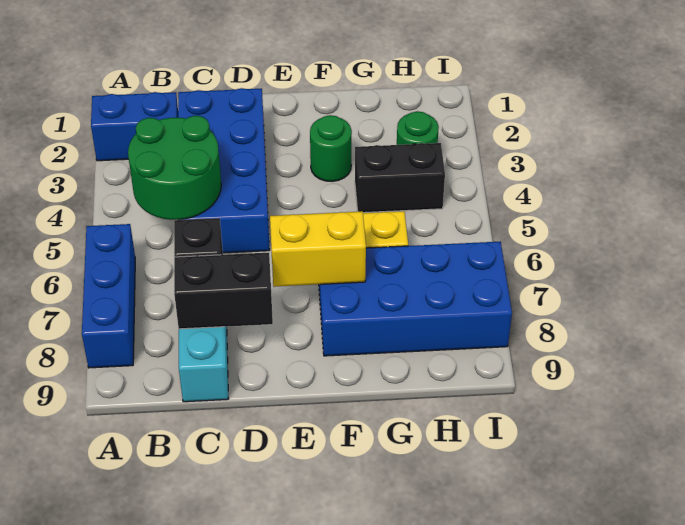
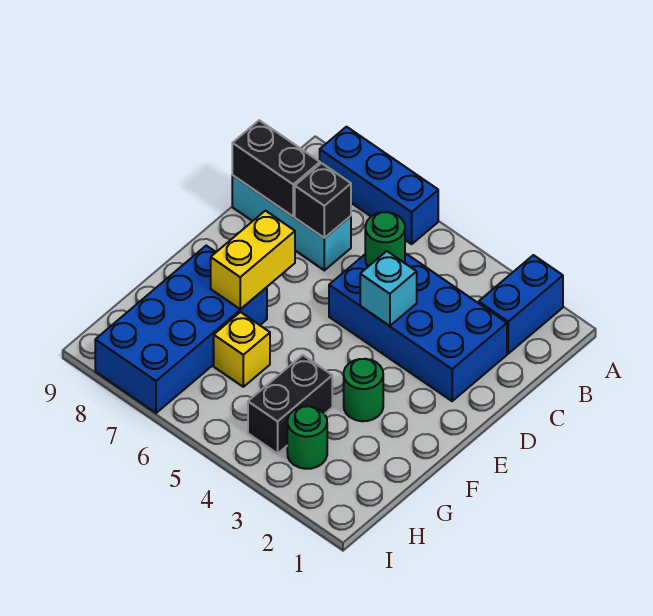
green round brick B4:C5 level 2 -> green round brick C5 level 2
black brick C8:D8 level 2 -> black brick C8:C9 level 2
none -> cyan brick D4 level 2

